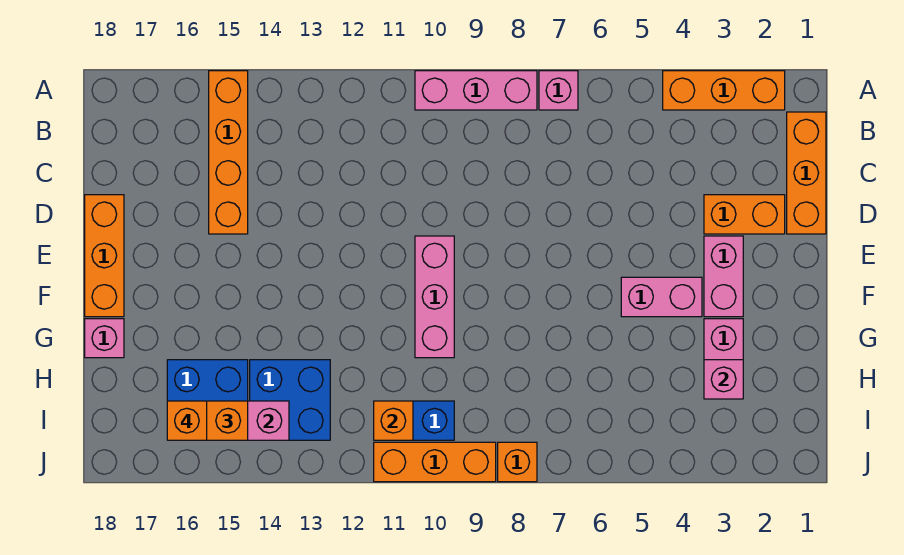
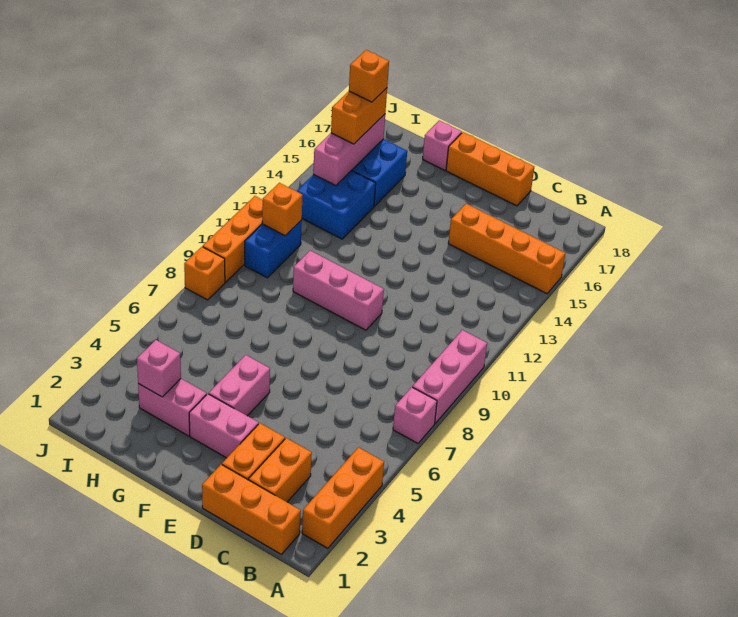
none -> orange brick C2:C3 level 1

